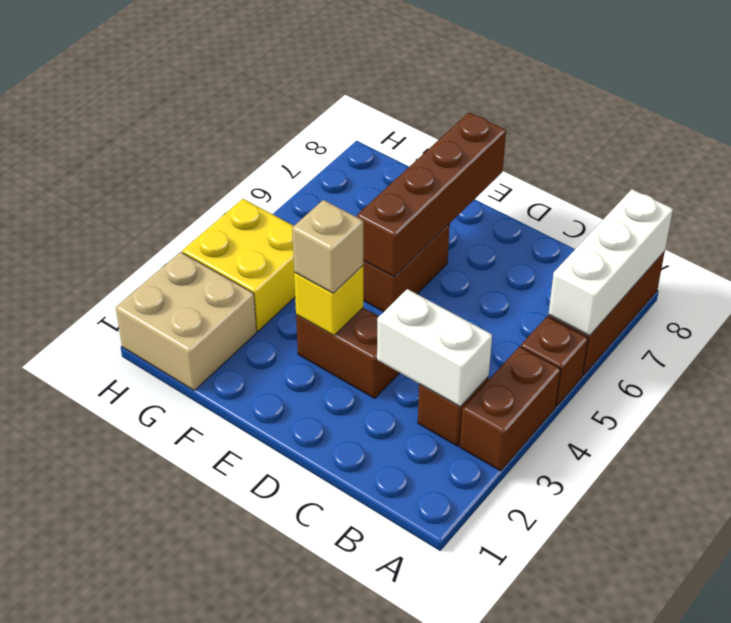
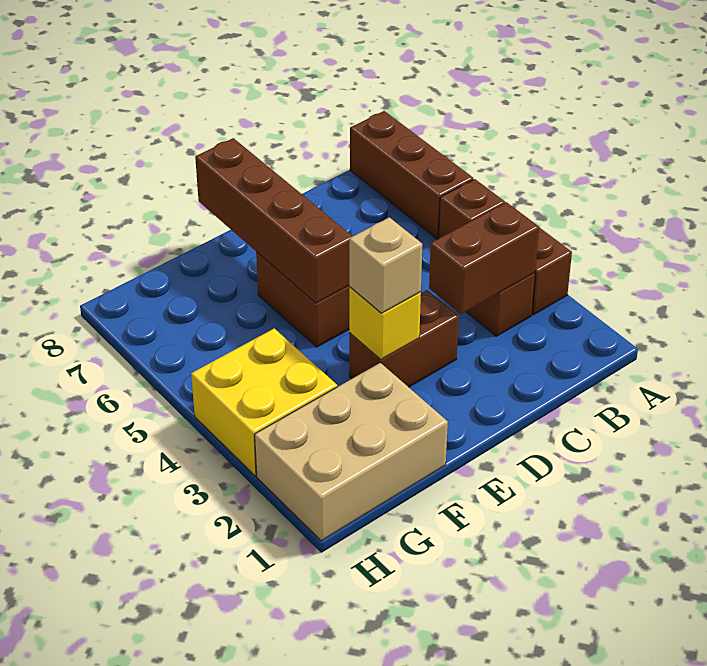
white brick A6:A8 level 2 -> none
white brick B3:C3 level 2 -> brown brick B3:C3 level 2
tan brick G1:H2 level 1 -> tan brick F1:H2 level 1

